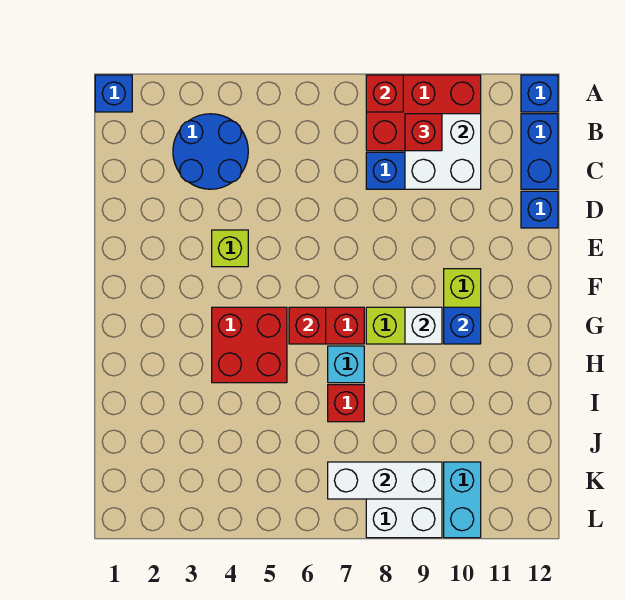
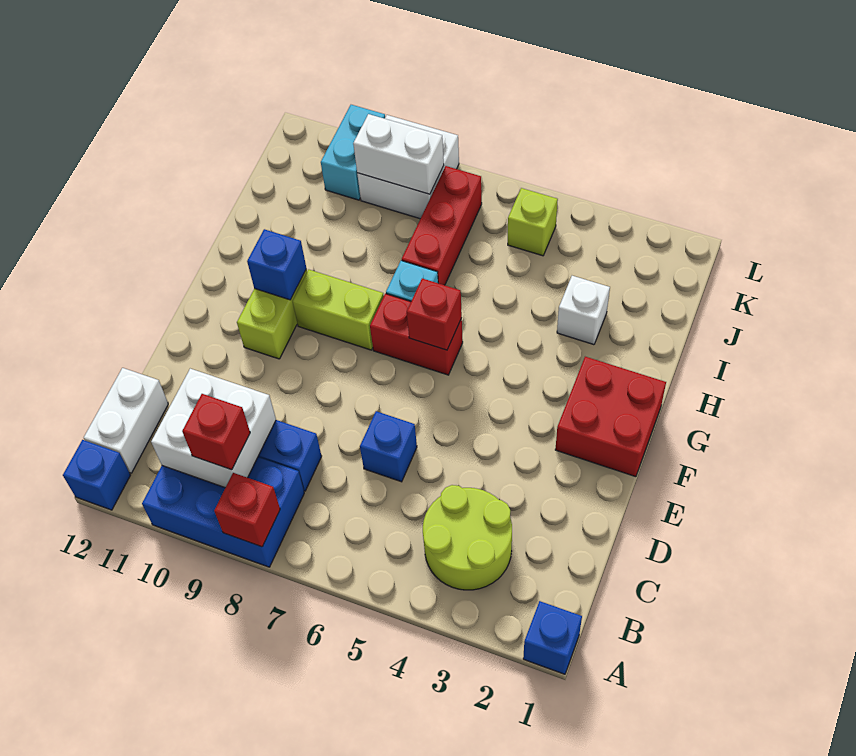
red brick A8:B10 level 1 -> blue brick A8:B10 level 1
blue round brick B3:C4 level 1 -> lime round brick B3:C4 level 1
blue brick B12:C12 level 1 -> white brick B12:C12 level 1
blue brick D12 level 1 -> blue brick D6 level 1
lime brick E4 level 1 -> lime brick K5 level 1
red brick G4:H5 level 1 -> red brick F1:G2 level 1
white brick G9 level 2 -> white brick I3 level 1
red brick I7 level 1 -> red brick I7:K7 level 1
white brick K7:K9 level 2 -> white brick K8:K9 level 2

